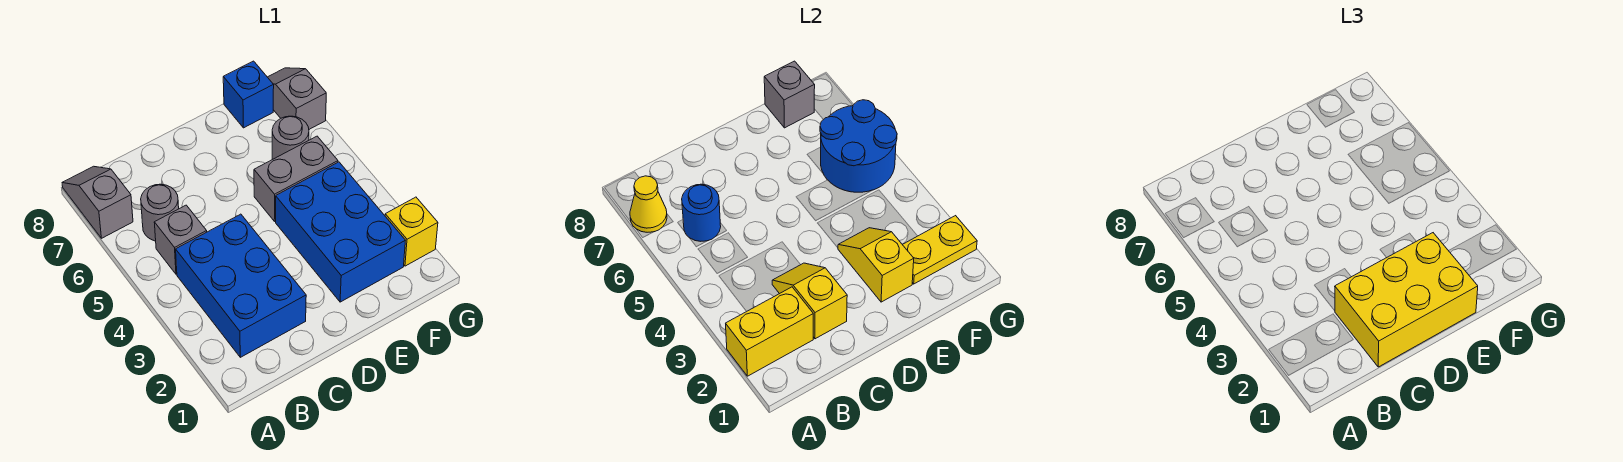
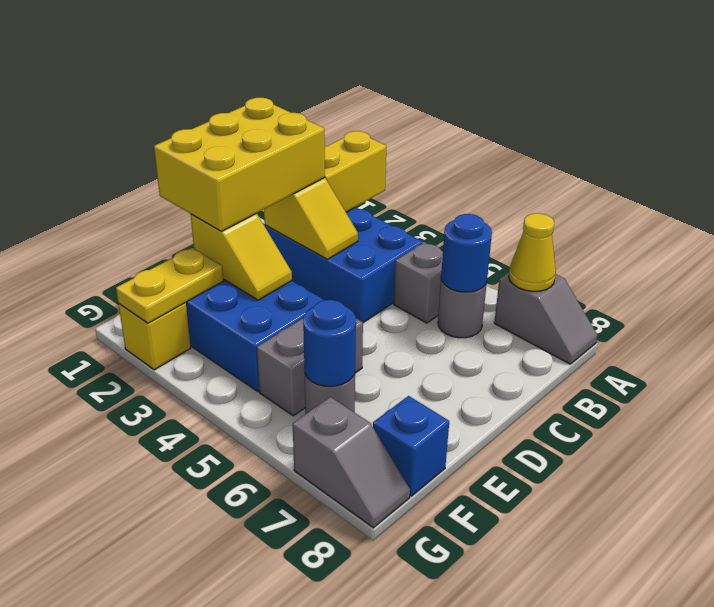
blue round brick F5:G6 level 2 -> blue round brick F6 level 2
grey brick F8 level 2 -> none

